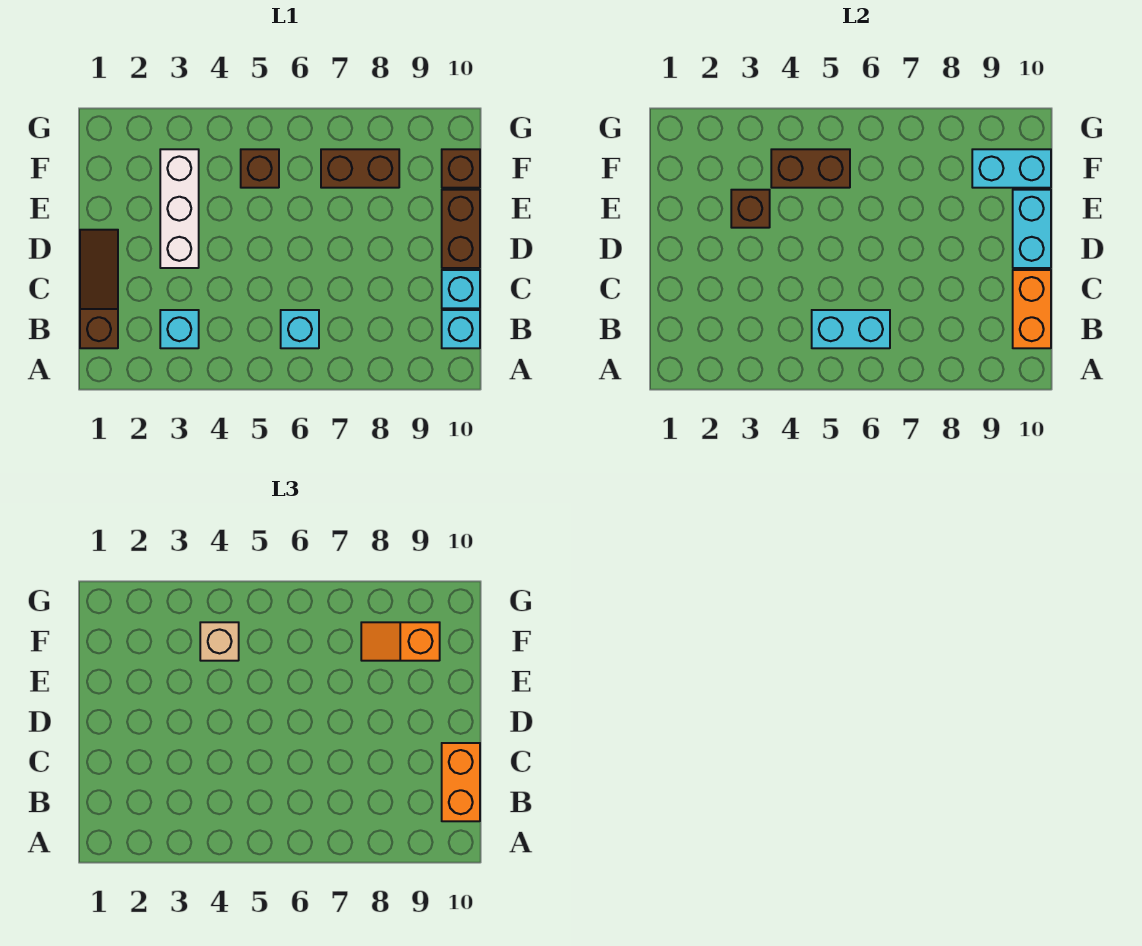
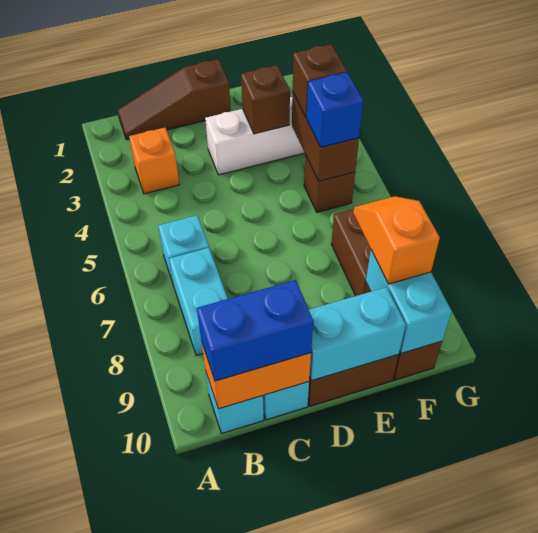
brown slope B1:D1 level 1 top B -> brown slope B1:D1 level 1 top D
cyan brick B3 level 1 -> orange brick B3 level 1
cyan brick B5:B6 level 2 -> cyan brick B7:B8 level 1
orange brick B10:C10 level 3 -> blue brick B10:C10 level 3
tan brick F4 level 3 -> brown brick F4 level 3
none -> blue brick F5 level 3

